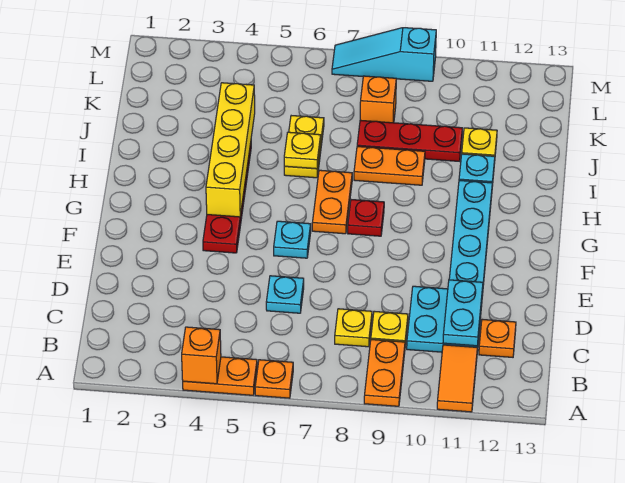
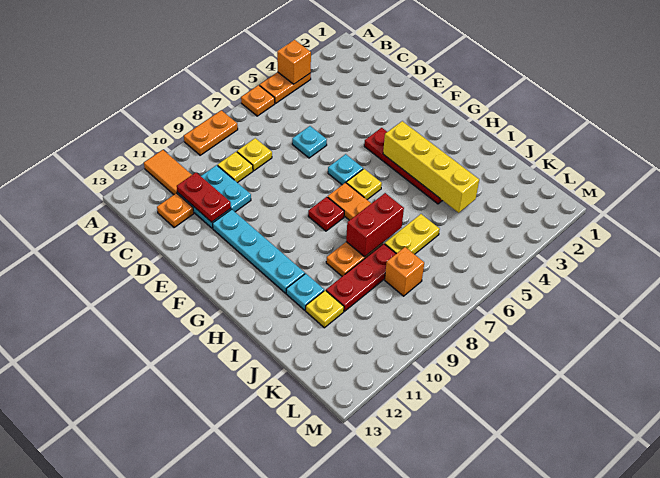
orange plate A9:B9 level 1 -> orange plate A8:A9 level 1
cyan plate C11:D11 level 2 -> red plate C11:D11 level 2
yellow plate I6:J6 level 1 -> yellow plate J6:J7 level 1
yellow plate I6 level 2 -> yellow plate G6 level 1
none -> red brick I7:I8 level 2
cyan slope M7:M9 level 1 top 9 -> none

